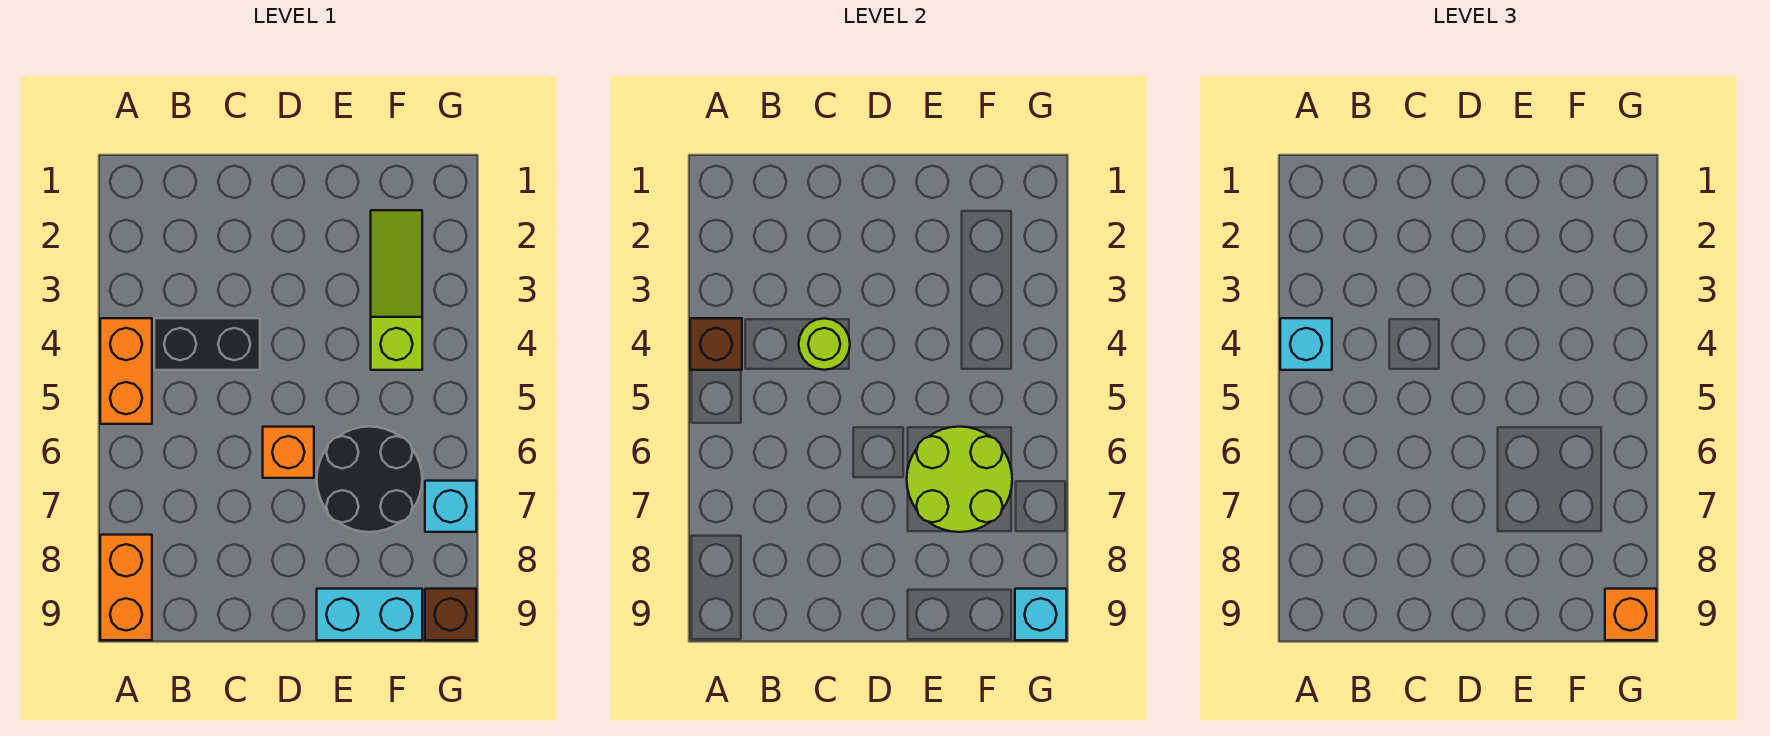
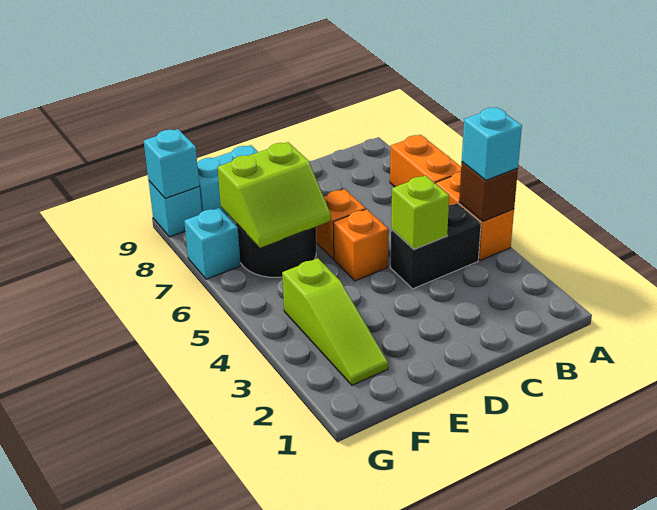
orange brick A8:A9 level 1 -> orange brick A6:A7 level 1
lime round brick C4 level 2 -> lime brick C4 level 2
lime round brick E6:F7 level 2 -> lime slope E6:F7 level 2 top 7
brown brick G9 level 1 -> cyan brick G9 level 1
orange brick G9 level 3 -> orange brick D5 level 1

